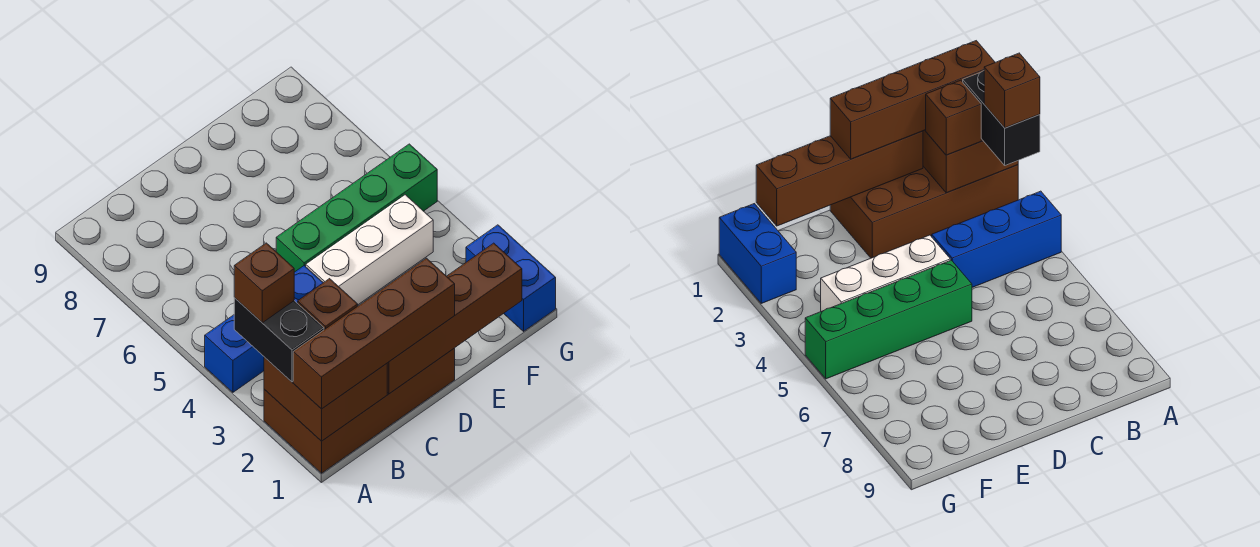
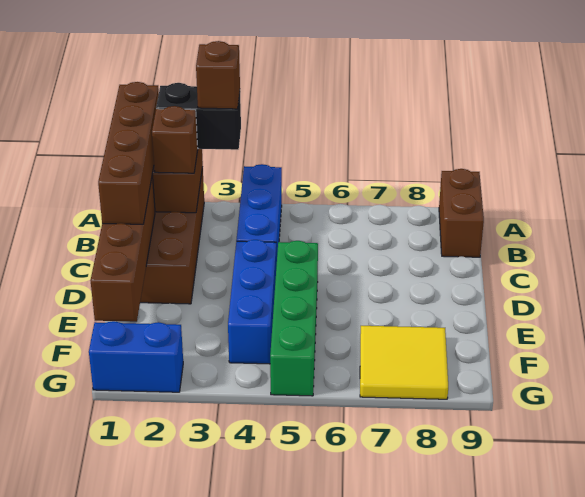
none -> brown brick A9:B9 level 1
white brick D4:F4 level 1 -> blue brick D4:F4 level 1
none -> yellow tile F7:G8 level 1

